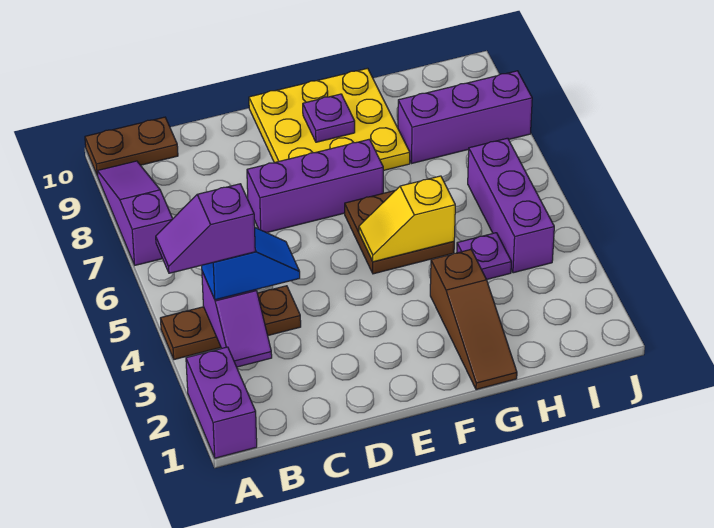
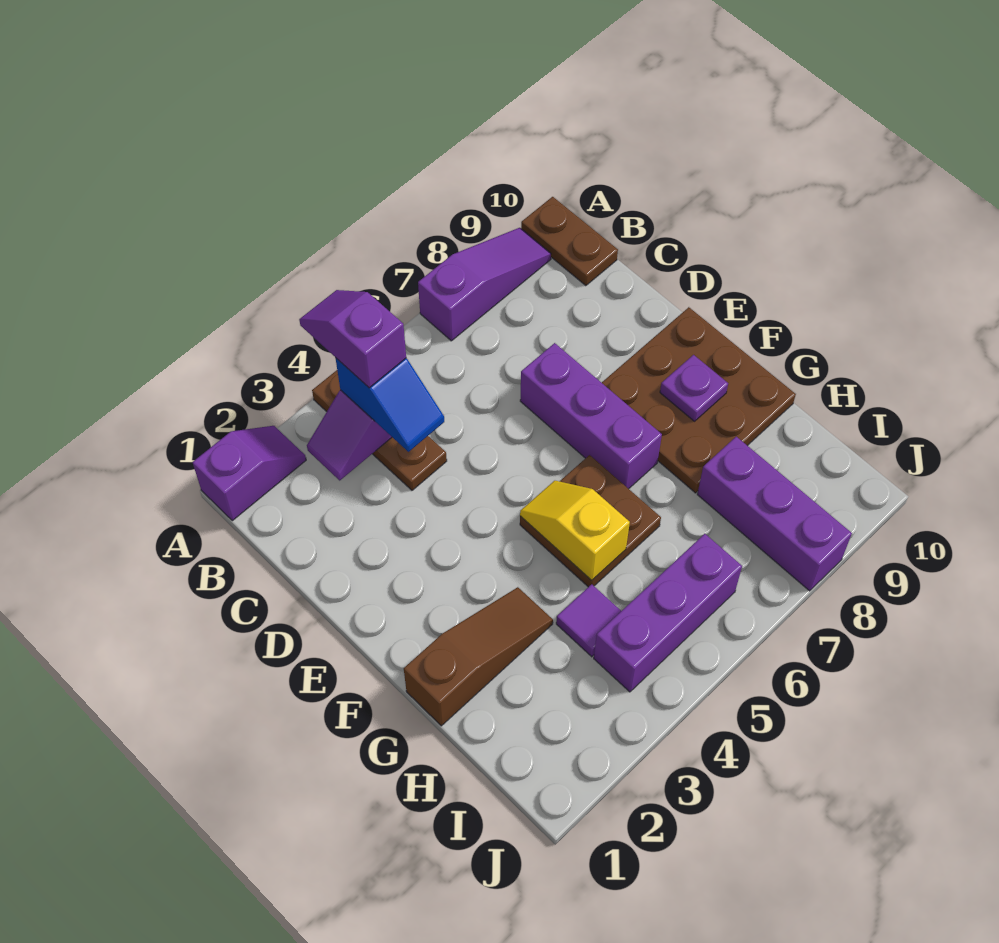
purple brick A1:A2 level 1 -> purple slope A1:A2 level 1 top 1
yellow plate E8:G10 level 1 -> brown plate E8:G10 level 1
brown slope G1:G3 level 1 top 3 -> brown slope G1:G3 level 1 top 1
purple plate H4 level 1 -> purple tile H4 level 1

